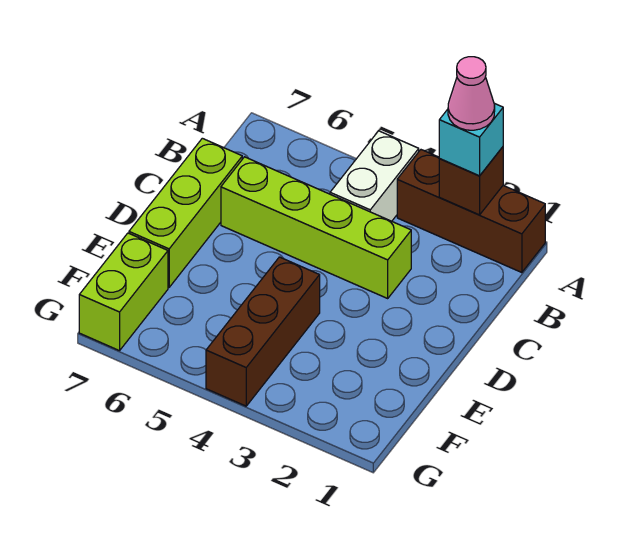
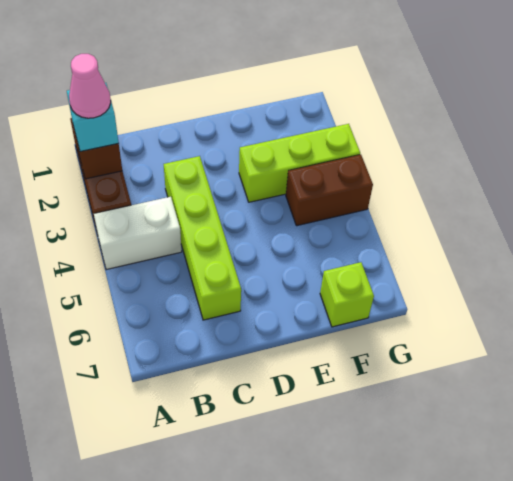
lime brick C7:E7 level 1 -> lime brick E3:G3 level 1
brown brick E4:G4 level 1 -> brown brick F4:G4 level 1
lime brick F7:G7 level 1 -> lime brick F7 level 1

